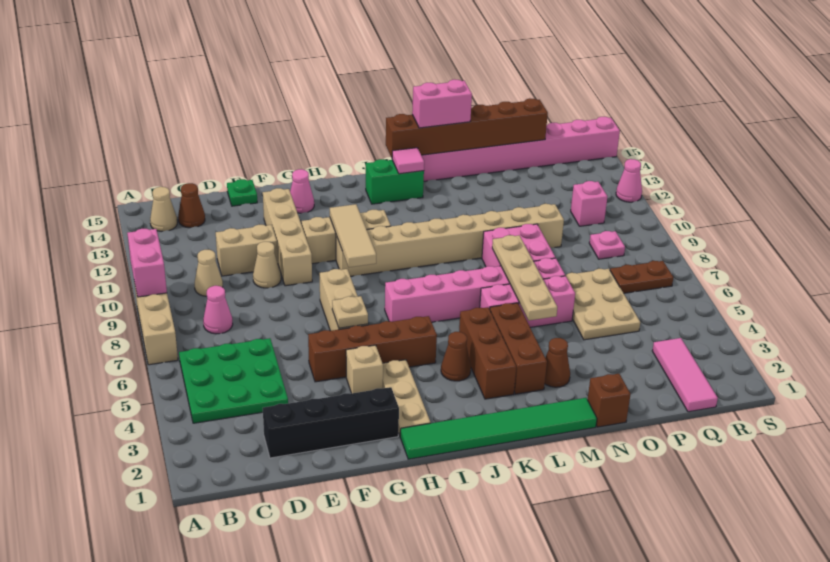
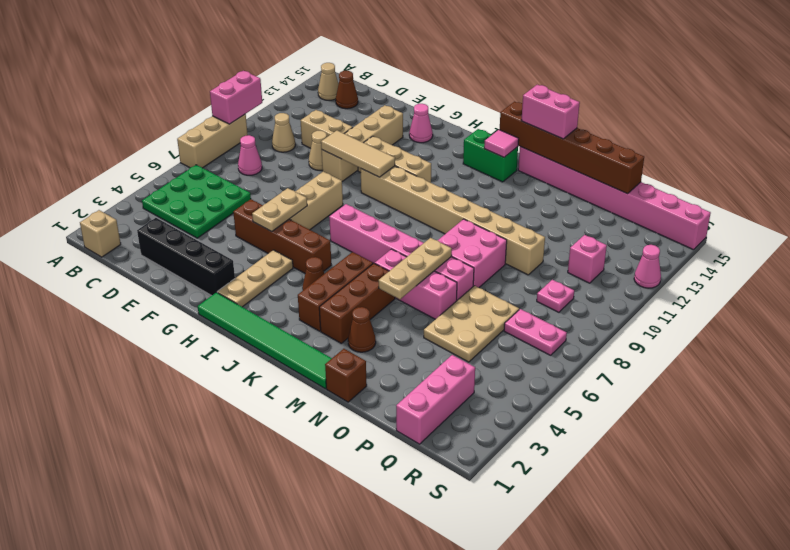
green plate E15 level 1 -> none
tan brick G4 level 1 -> tan brick B1 level 1
tan plate G6 level 2 -> tan plate G5:G6 level 2
tan tile H9:H11 level 2 -> tan tile F10:H10 level 2
tan plate M5:M8 level 2 -> tan plate M5:M7 level 2
pink tile Q1:Q3 level 1 -> pink brick Q1:Q3 level 1
brown plate Q7:R7 level 1 -> pink plate Q7:R7 level 1

